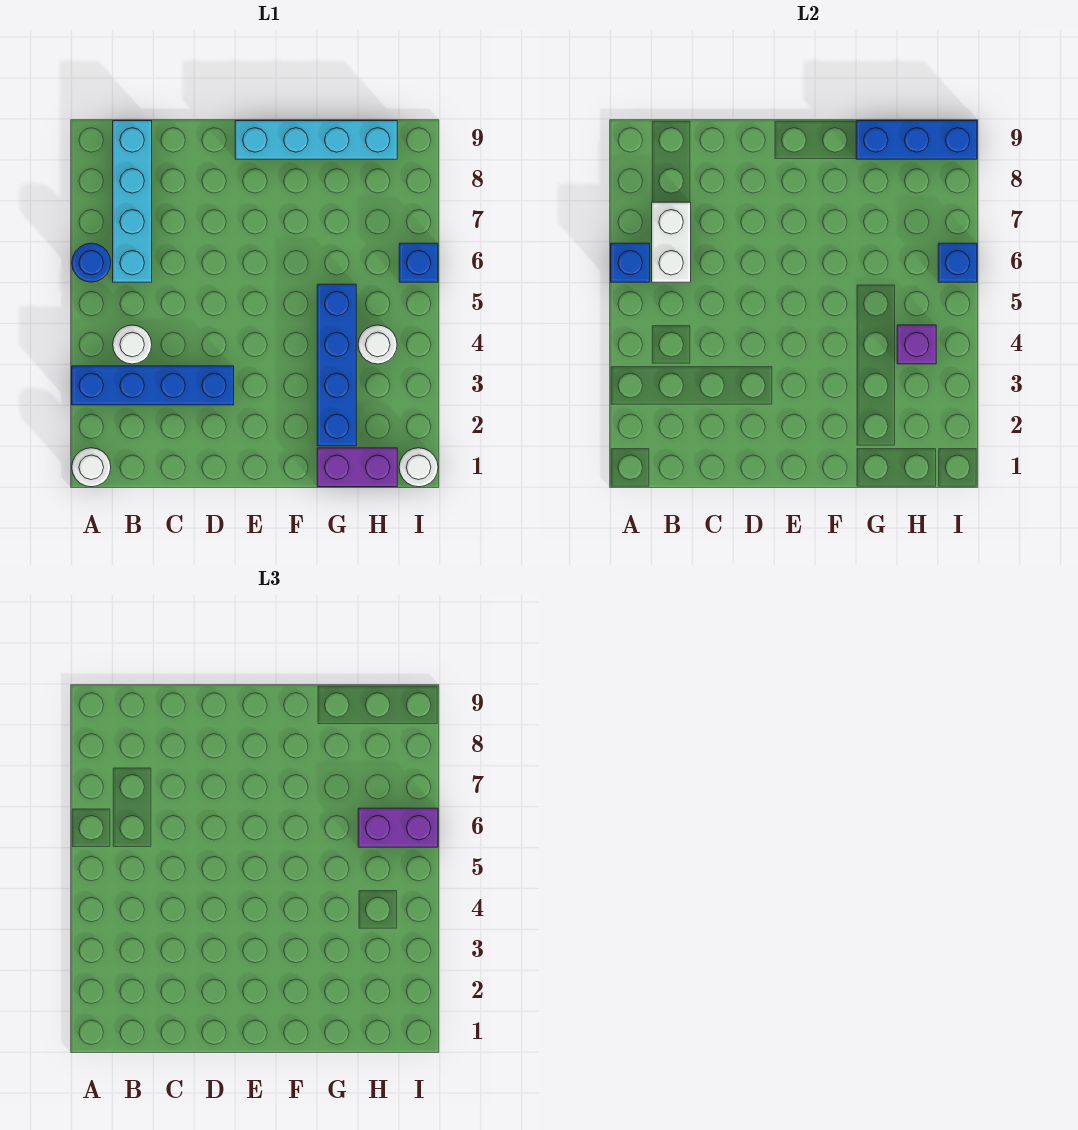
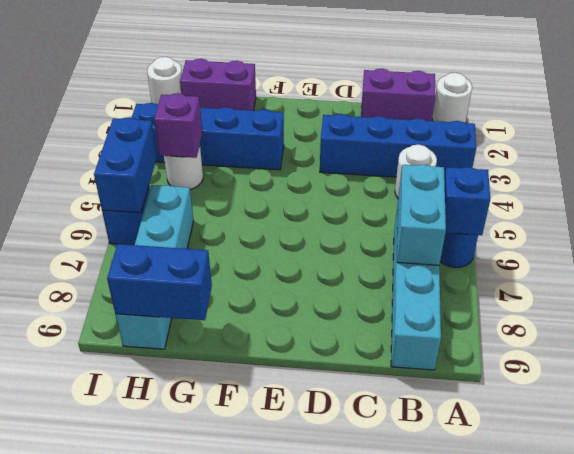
white brick B6:B7 level 2 -> cyan brick B6:B7 level 2
cyan brick E9:H9 level 1 -> cyan brick H6:H9 level 1
blue brick G2:G5 level 1 -> blue brick F3:I3 level 1
blue brick G9:I9 level 2 -> blue brick G9:H9 level 2
purple brick H6:I6 level 3 -> purple brick B1:C1 level 1
blue brick I6 level 2 -> blue brick I5:I6 level 2

